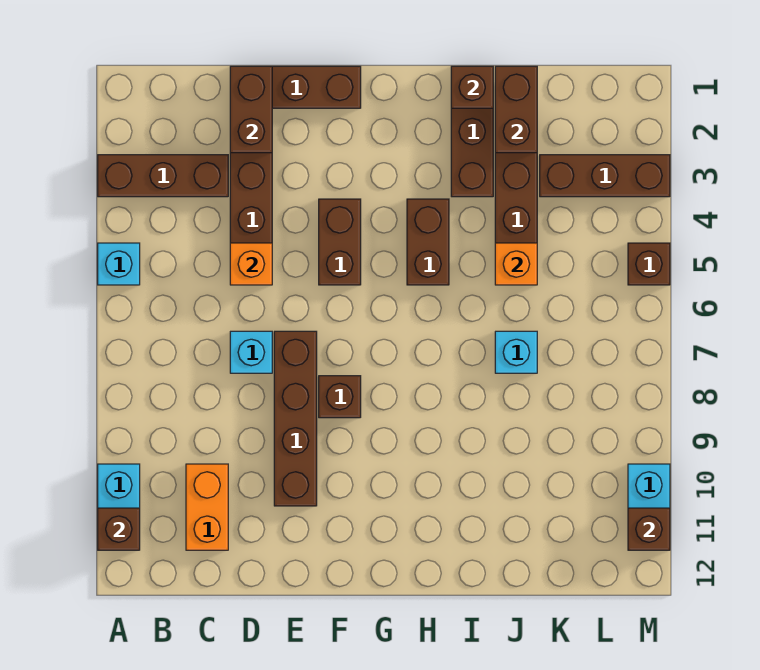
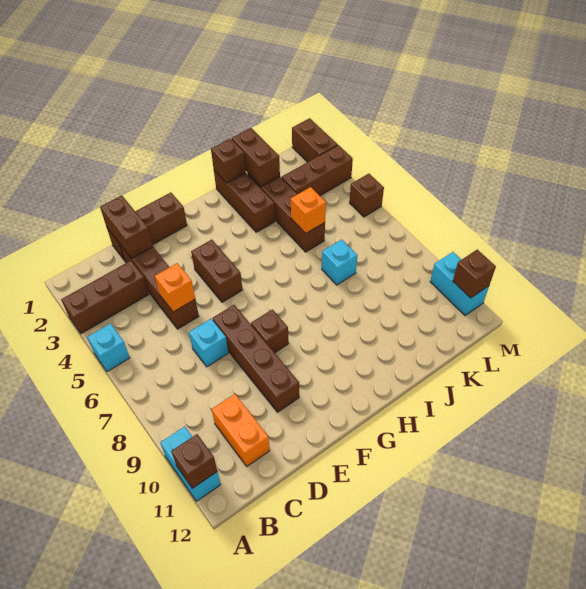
brown brick H4:H5 level 1 -> brown brick M1:M2 level 1

